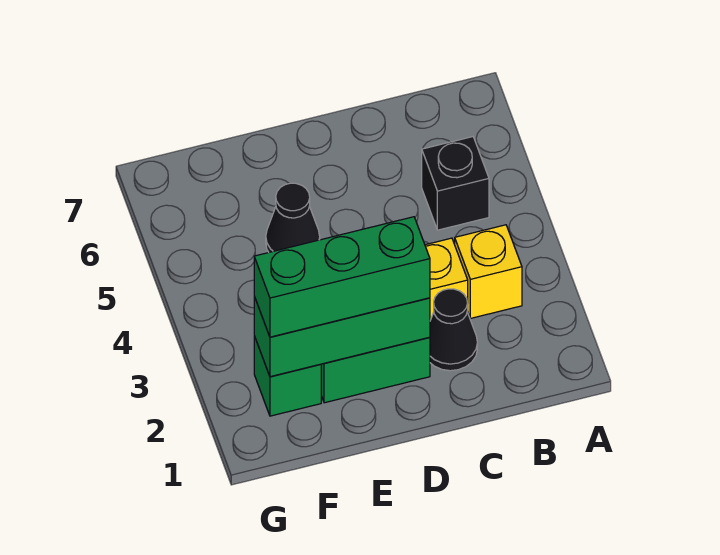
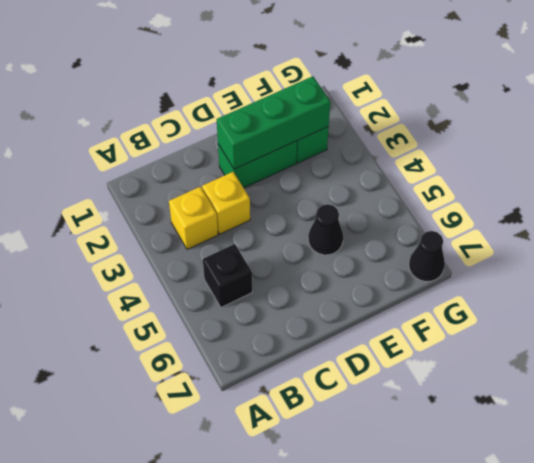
black cone C2 level 1 -> black cone G7 level 1
green brick D2:F2 level 3 -> none

